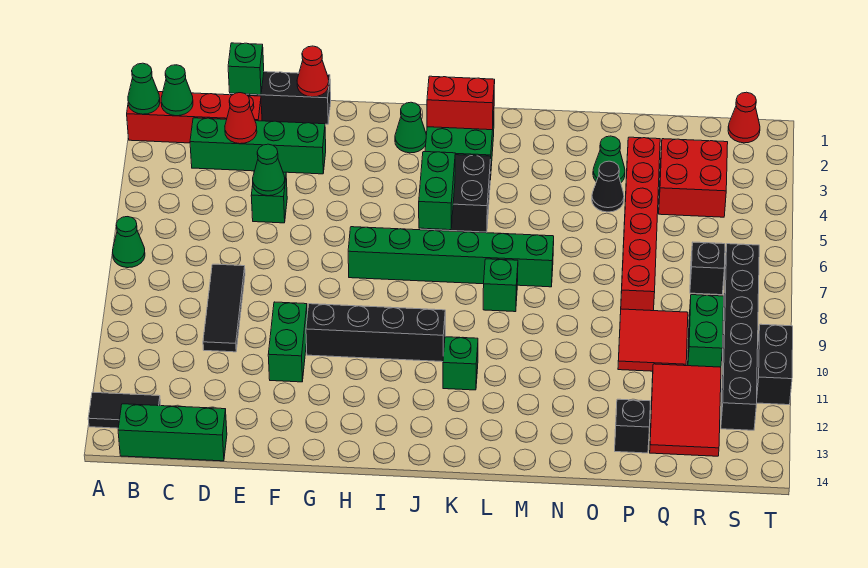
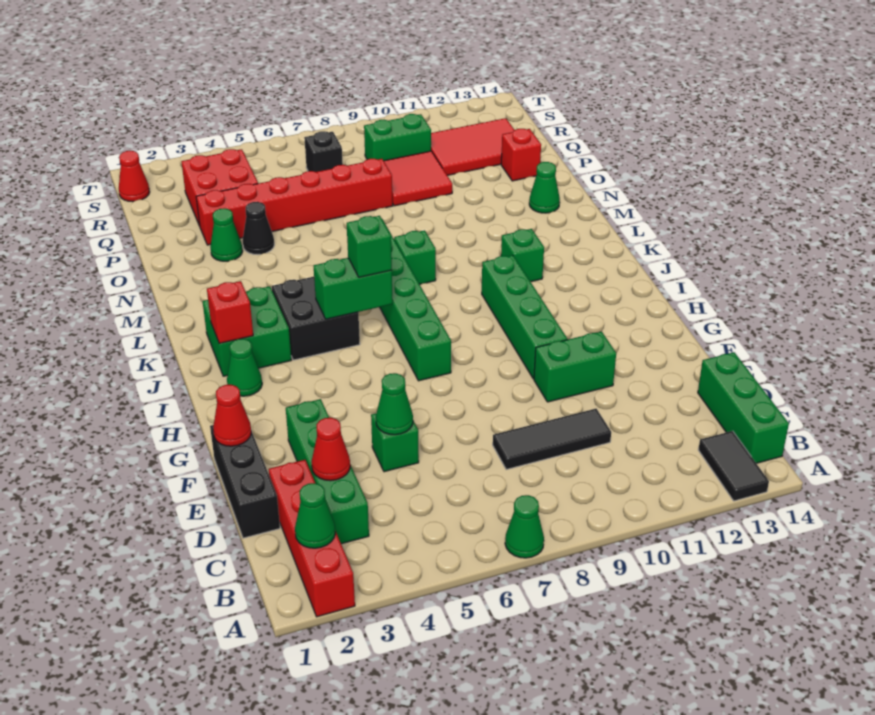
green cone A2 level 2 -> green cone N13 level 1
green brick D1 level 2 -> green brick J6 level 3
black brick G10:J10 level 1 -> green brick G10:J10 level 1
red brick J2:K2 level 2 -> red brick J2 level 2
black brick P13 level 1 -> red brick P13 level 1
black brick S7:S12 level 1 -> none
black brick T10:T11 level 1 -> none

